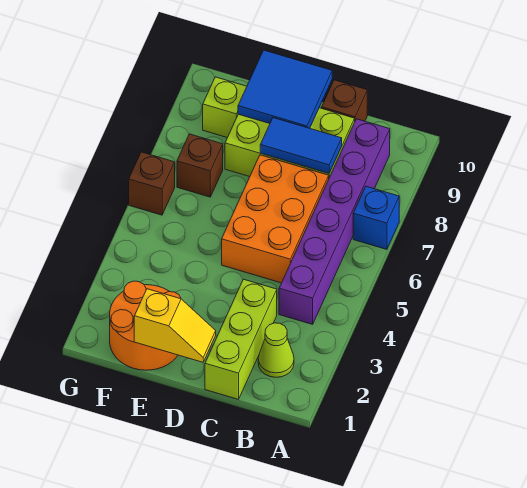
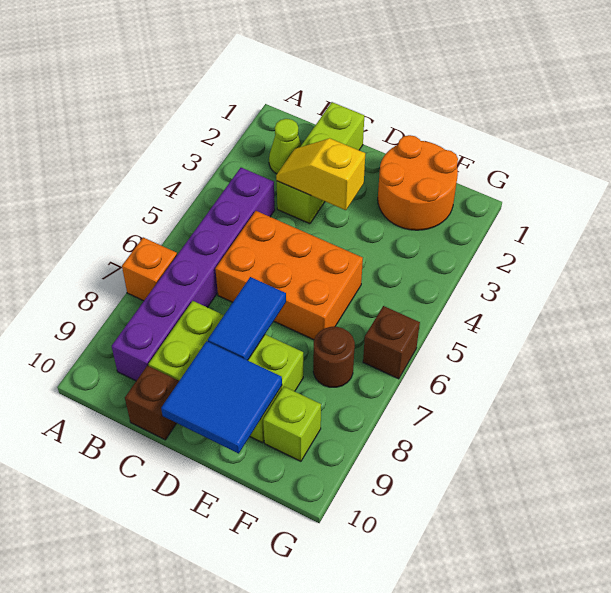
blue brick A7 level 1 -> orange brick A7 level 1
orange brick C5:D7 level 1 -> orange brick C5:E6 level 1
blue tile C8:D8 level 2 -> blue tile D7:D8 level 2
yellow slope D1:E1 level 2 top E -> yellow slope C3:D3 level 2 top D
brown brick F7 level 1 -> brown round brick F7 level 1

